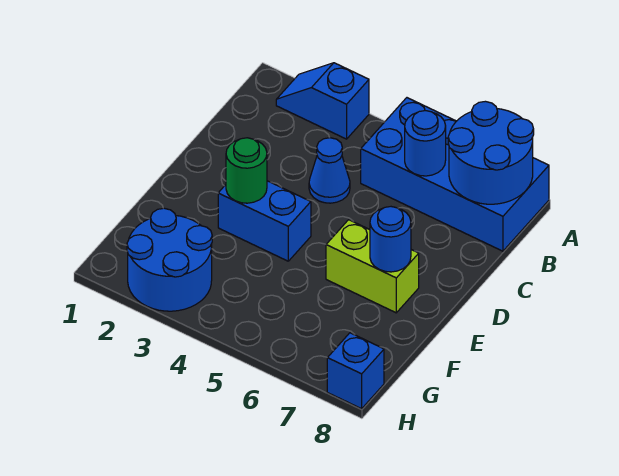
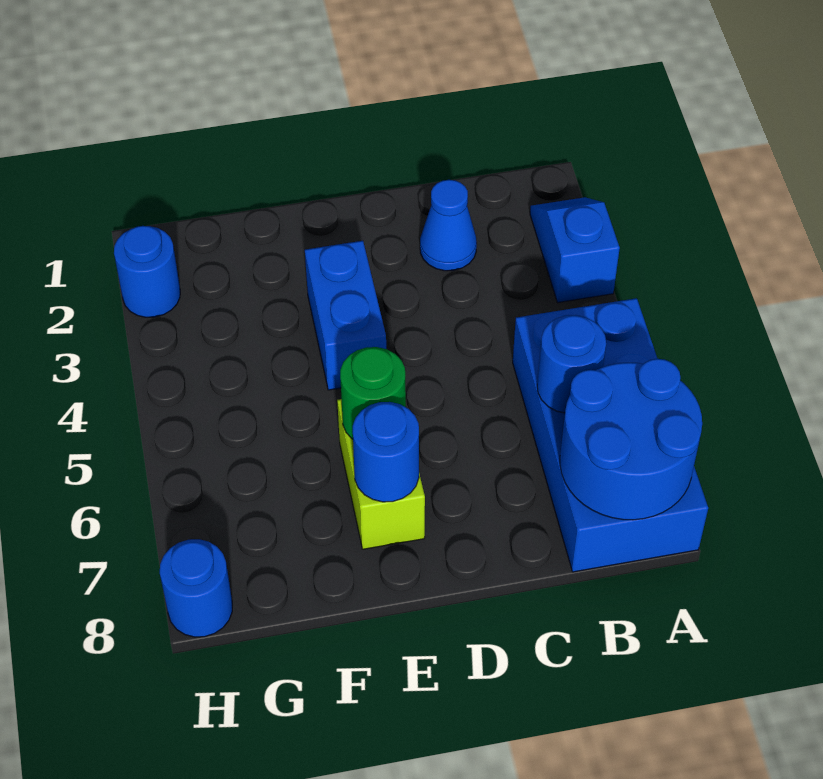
blue cone C4 level 1 -> blue cone C2 level 1
green round brick E3 level 2 -> green round brick E6 level 2
blue round brick G2:H3 level 1 -> blue round brick H2 level 1
blue brick H8 level 1 -> blue round brick H8 level 1

